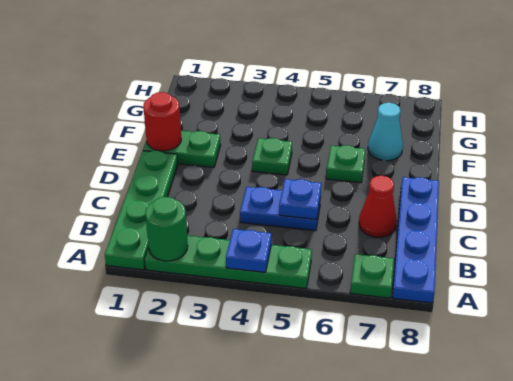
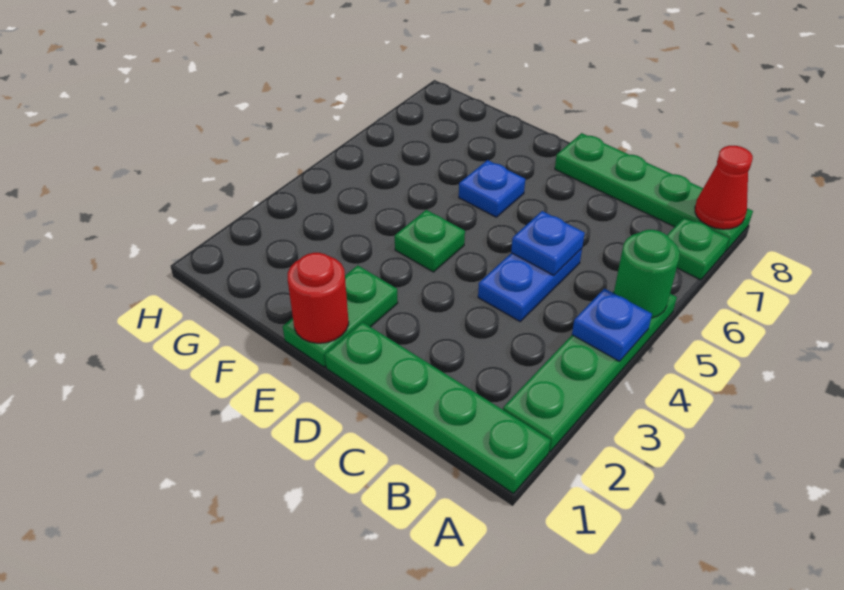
green round brick A2 level 2 -> green round brick A5 level 2
blue plate A8:D8 level 1 -> green plate A8:D8 level 1
red cone C7 level 1 -> red cone A8 level 2
green plate E6 level 1 -> blue plate E6 level 1
cyan cone F7 level 1 -> none

